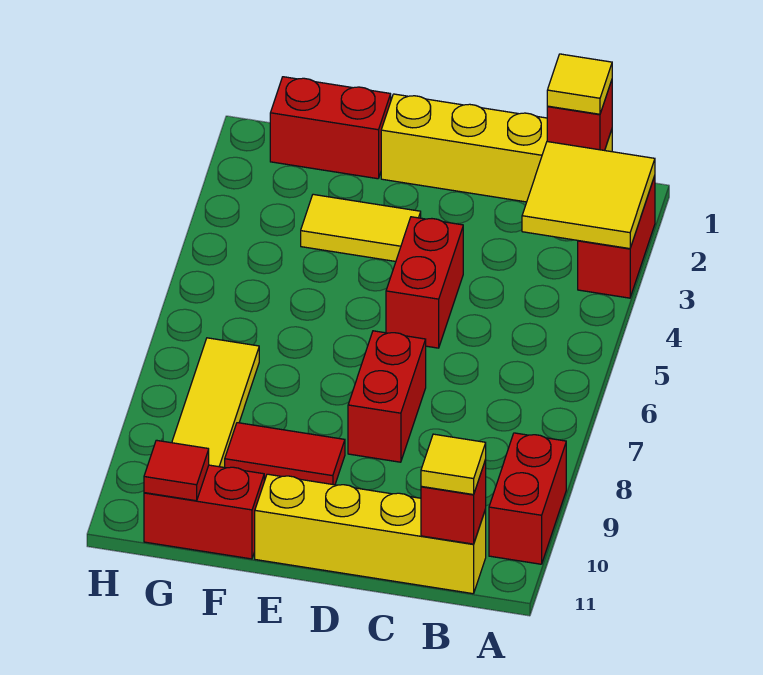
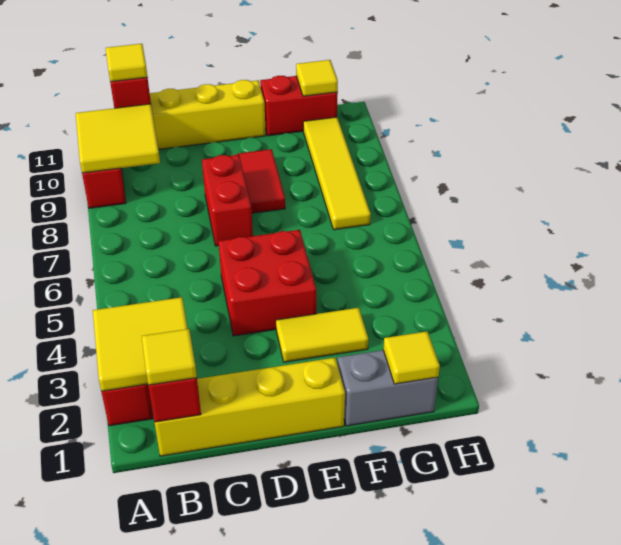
none -> yellow tile A9:B10 level 2
red brick D4:D5 level 1 -> red brick D4:E5 level 1
red tile E9:F9 level 1 -> red tile E8:E9 level 1
red brick F1:G1 level 1 -> grey brick F1:G1 level 1
none -> yellow tile G1 level 2
red tile G11 level 2 -> yellow tile G11 level 2

